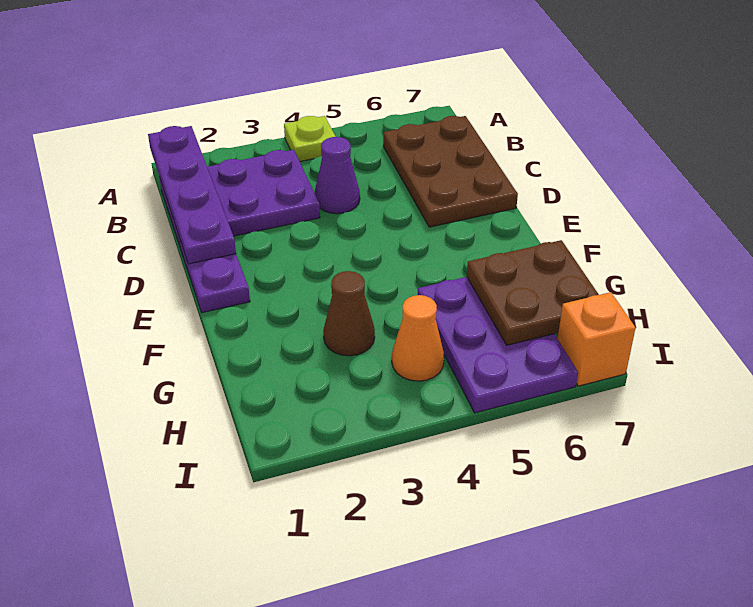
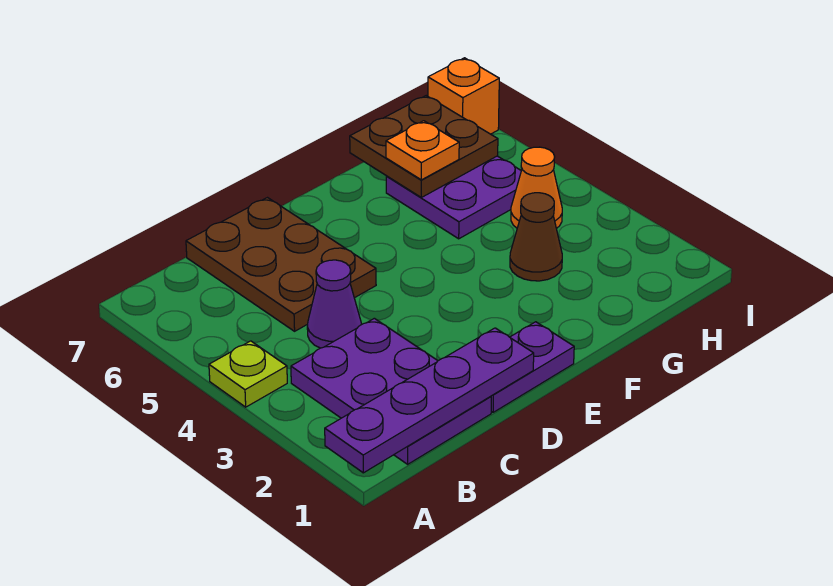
brown plate B6:D7 level 1 -> brown plate C5:D7 level 1
purple plate G5:I6 level 1 -> purple plate G5:H6 level 1
none -> orange plate G6 level 3

